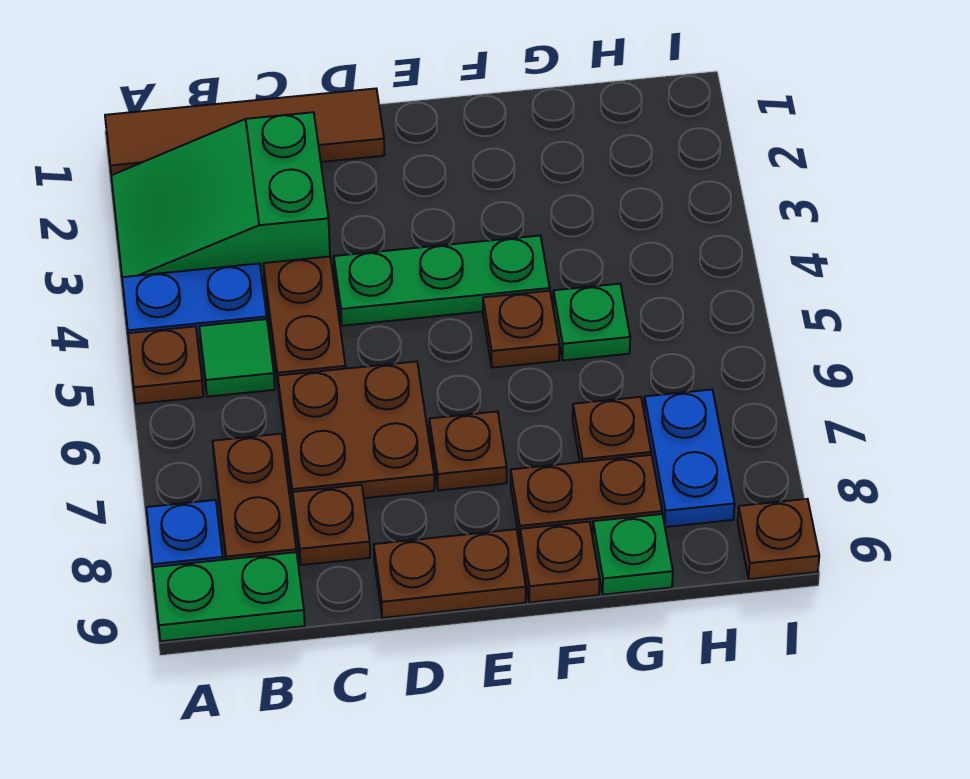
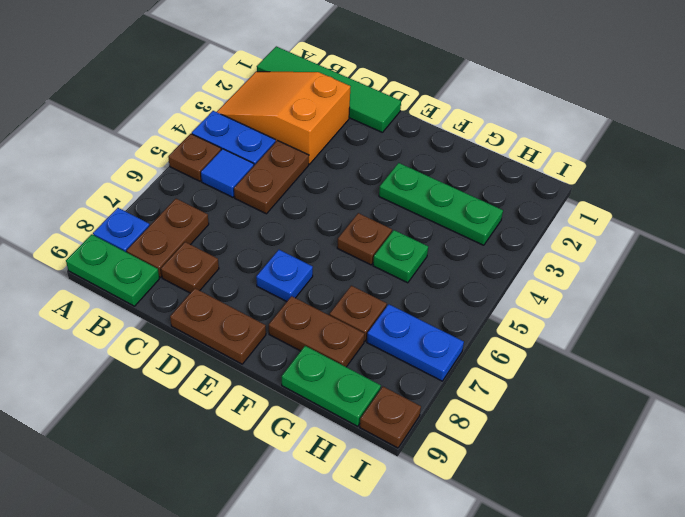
brown tile A1:D1 level 1 -> green tile A1:D1 level 1
green slope A2:C3 level 1 top C -> orange slope A2:C3 level 1 top C
green tile B5 level 1 -> blue tile B5 level 1
brown plate C6:D7 level 1 -> none
green plate D4:F4 level 1 -> green plate F3:H3 level 1
brown plate E7 level 1 -> blue plate E7 level 1
brown plate F9 level 1 -> none
green plate G9 level 1 -> green plate G9:H9 level 1
blue plate H7:H8 level 1 -> blue plate H7:I7 level 1

